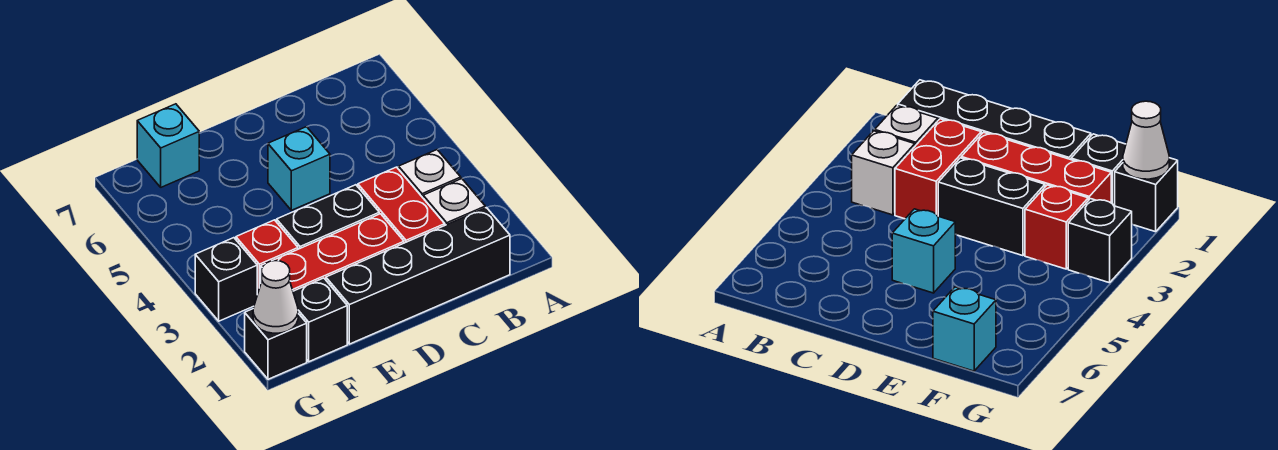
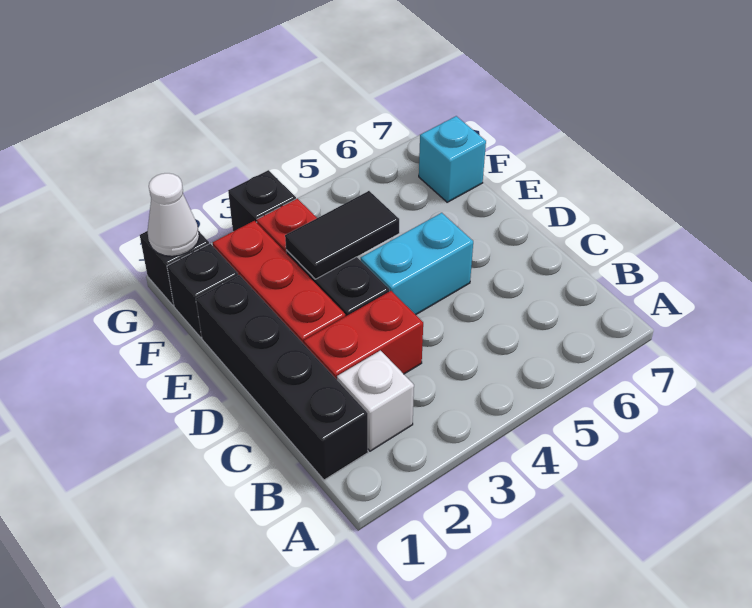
white brick B3 level 1 -> none
cyan brick D5 level 1 -> cyan brick D4:D5 level 1
none -> black tile E3:E4 level 2

